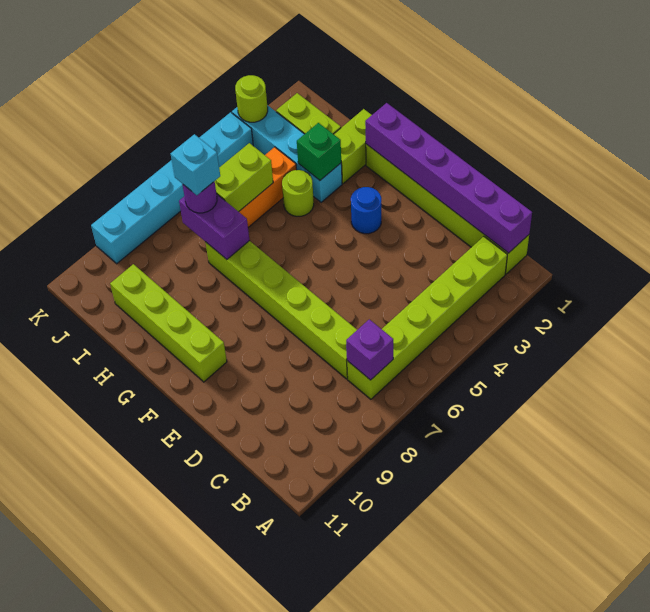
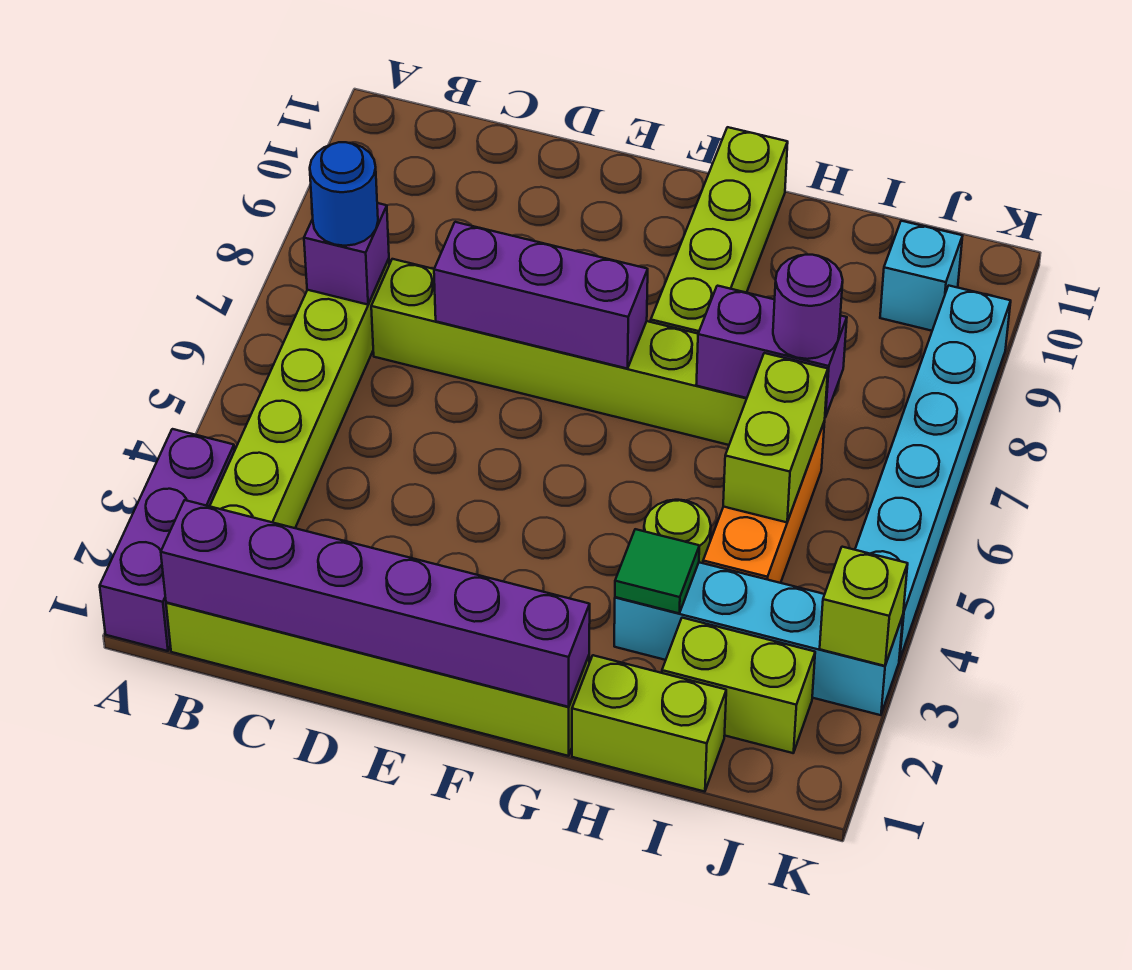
none -> purple brick A1:A3 level 1
none -> purple brick D7:F7 level 2
blue round brick F3 level 1 -> blue round brick B7 level 3
lime brick F10:I10 level 1 -> lime brick G8:G11 level 1
lime brick H1:H2 level 1 -> lime brick H1:I1 level 1
green brick H3 level 2 -> green tile H3 level 2
cyan brick I7 level 4 -> cyan brick J10 level 1
lime round brick K3 level 2 -> lime brick K3 level 2

